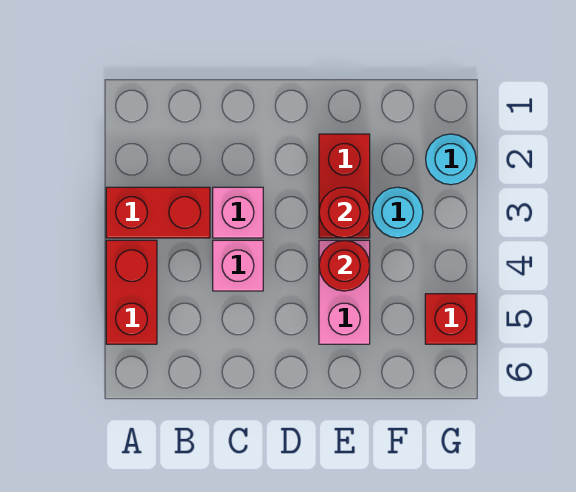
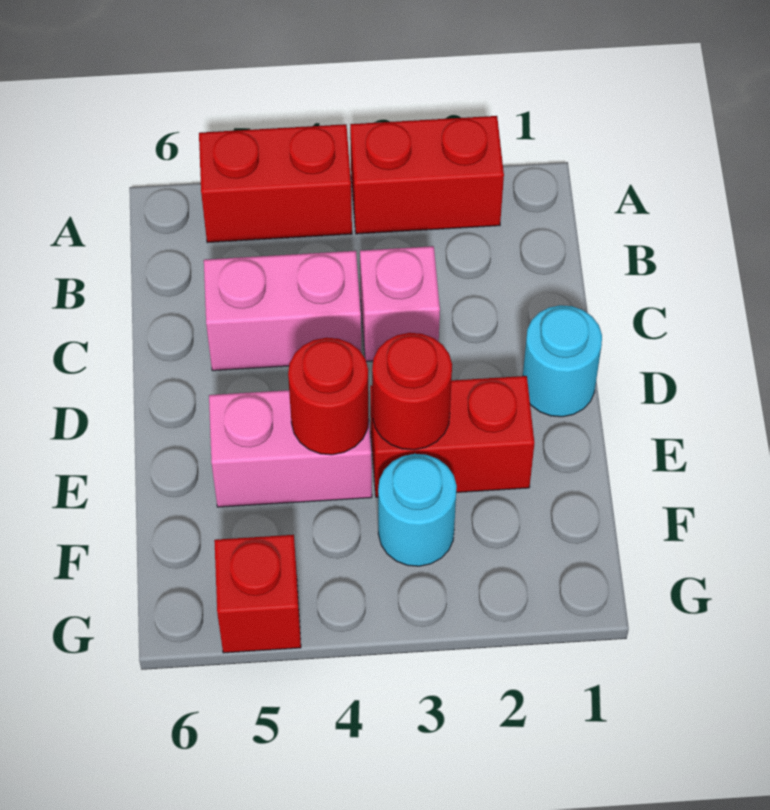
red brick A3:B3 level 1 -> red brick A2:A3 level 1
pink brick C4 level 1 -> pink brick C4:C5 level 1
cyan round brick G2 level 1 -> cyan round brick D1 level 1

